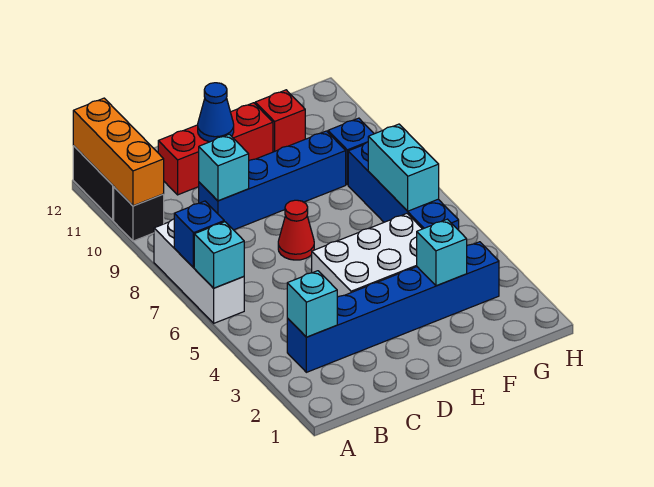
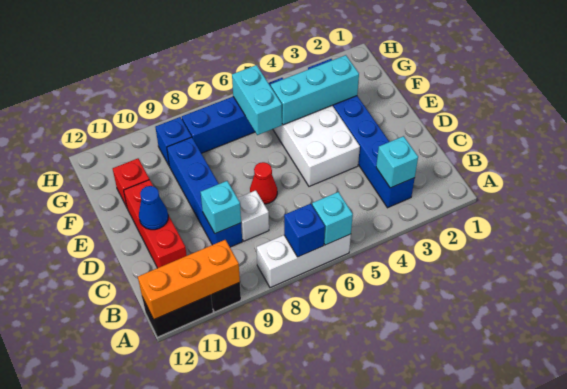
none -> white brick C8 level 1
cyan brick F3 level 2 -> cyan brick F3:F5 level 2
cyan brick G6:G7 level 2 -> cyan brick F6:G6 level 2

